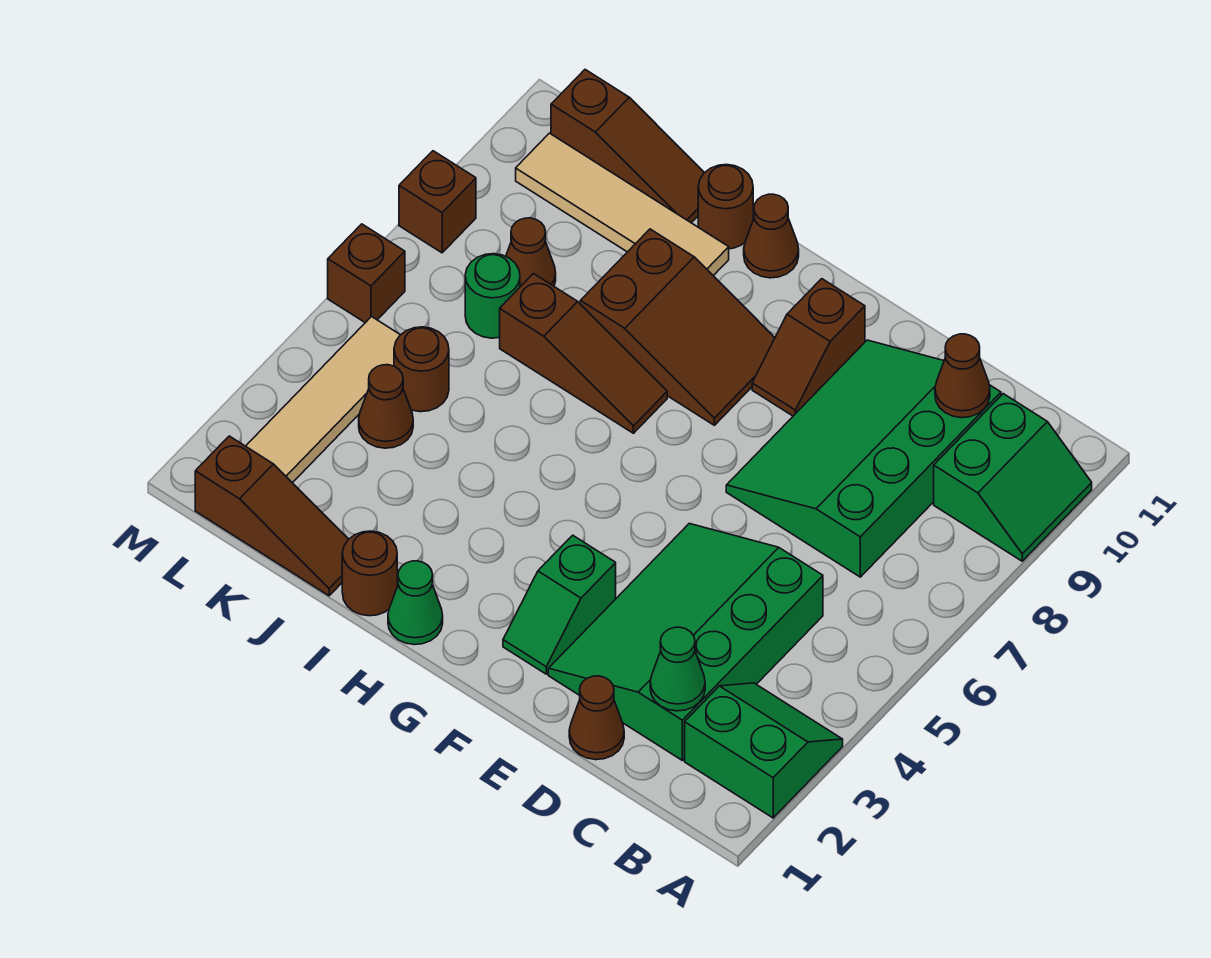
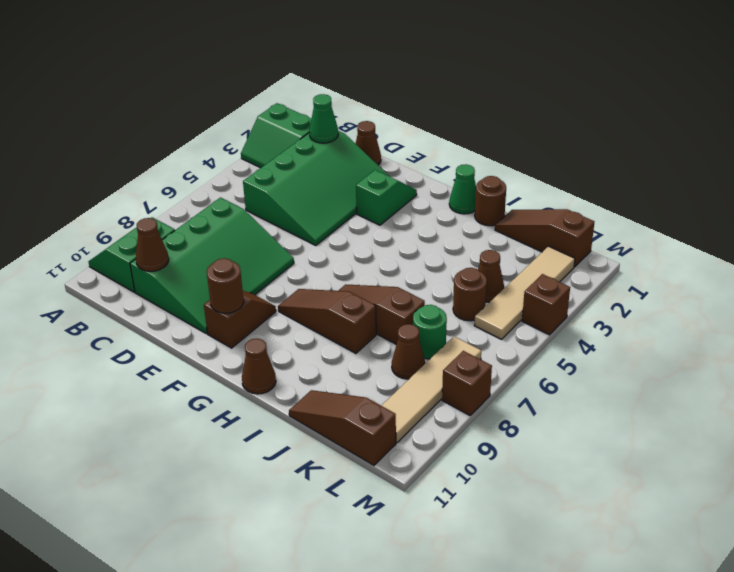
brown slope G8:I9 level 1 top I -> brown slope G8:I8 level 1 top I
tan tile I10:L10 level 1 -> tan tile L7:L10 level 1
brown round brick I11 level 1 -> brown round brick F10 level 2
brown brick M6 level 1 -> brown brick M4 level 1

